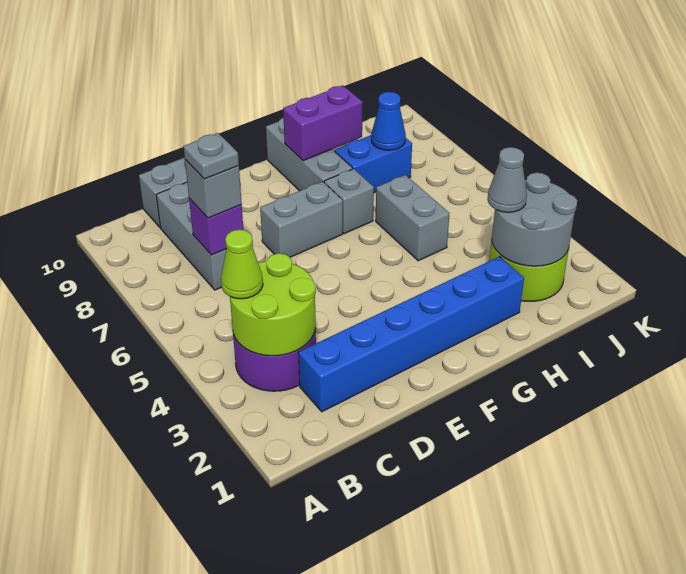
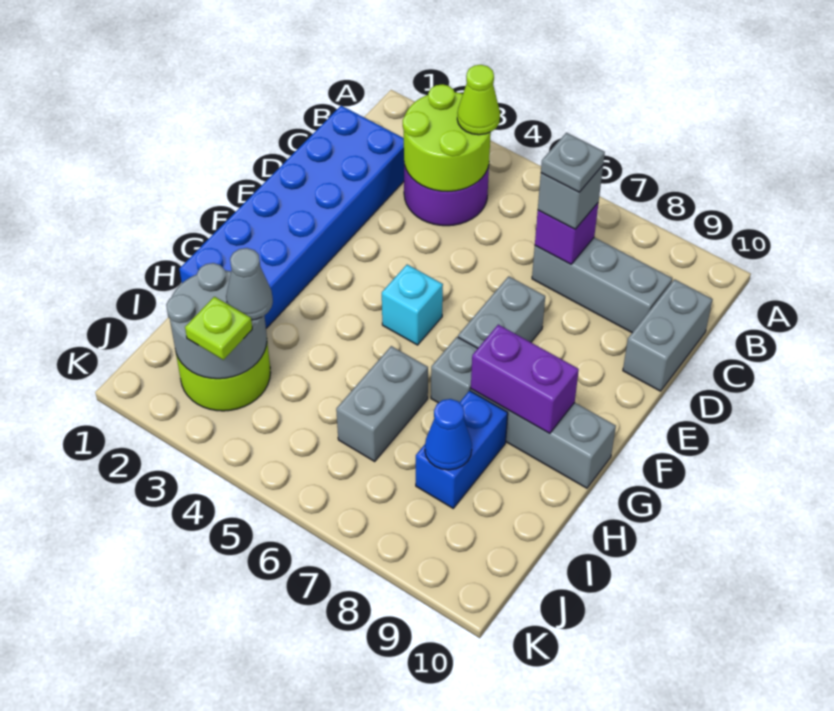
blue brick C2:H2 level 1 -> blue brick C1:H2 level 1
none -> cyan brick F5 level 1
purple brick G9:H9 level 2 -> purple brick G8:G9 level 2
grey brick H5:H6 level 1 -> grey brick H6:I6 level 1
none -> lime plate J3 level 3

